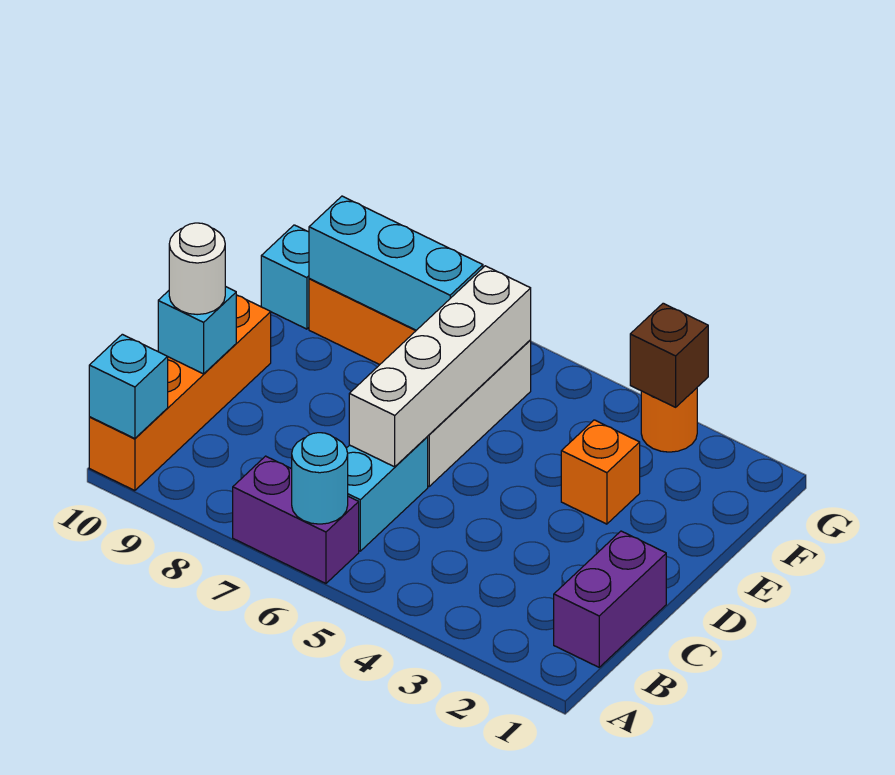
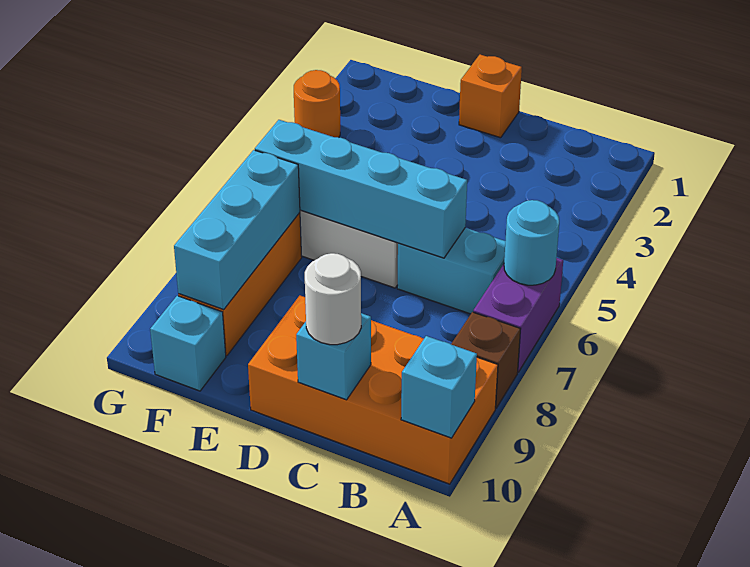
orange brick A10:D10 level 1 -> orange brick A9:D10 level 1
purple brick B1:C1 level 1 -> none
white brick C6:F6 level 2 -> cyan brick C6:F6 level 2
orange brick E3 level 1 -> orange brick D1 level 1
brown brick G3 level 2 -> brown brick A8 level 1

